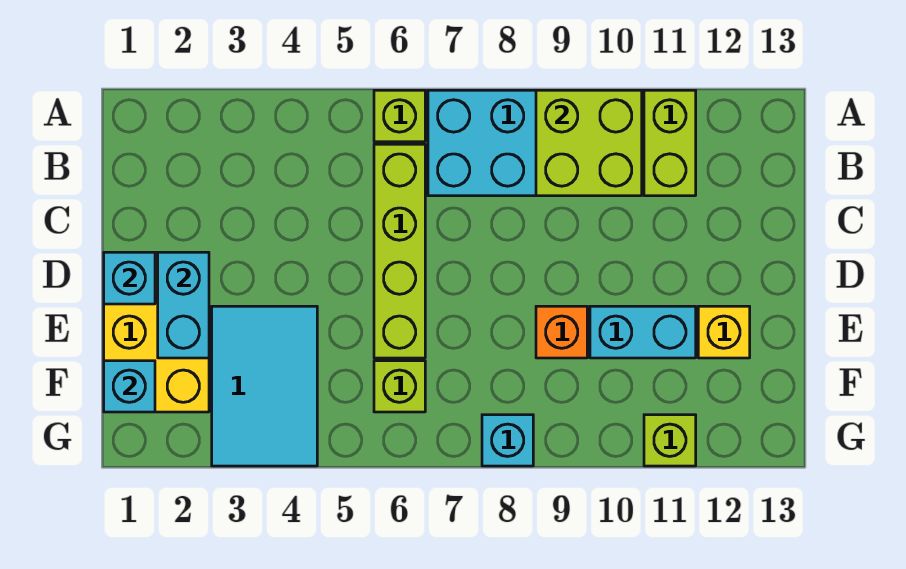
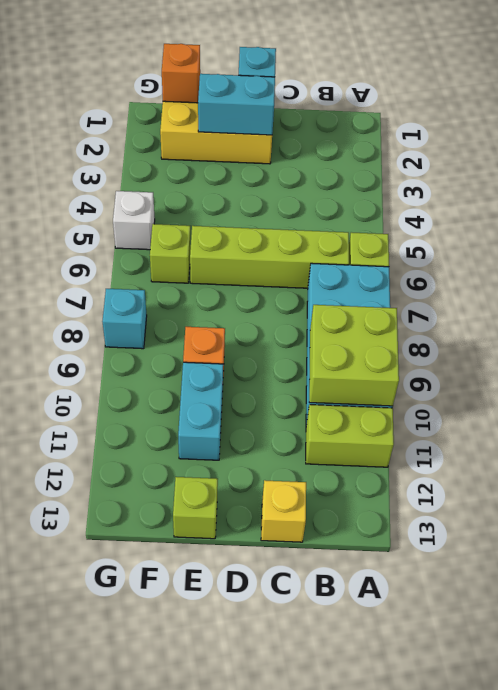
cyan tile E3:G4 level 1 -> none
yellow brick E12 level 1 -> yellow brick C13 level 1
cyan brick F1 level 2 -> orange brick F1 level 2
none -> white brick G5 level 1
lime brick G11 level 1 -> lime brick E13 level 1

